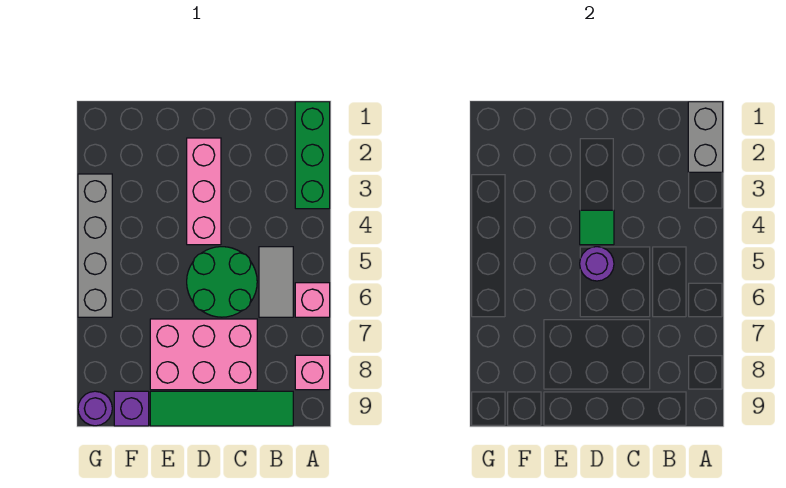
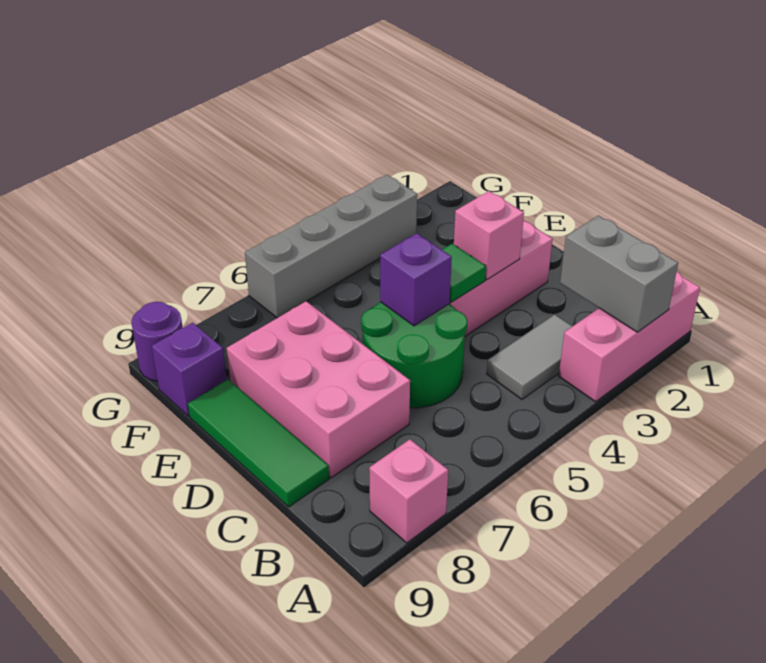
green brick A1:A3 level 1 -> pink brick A1:A3 level 1
grey brick A1:A2 level 2 -> grey brick A2:B2 level 2
pink brick A6 level 1 -> pink brick D3 level 2
grey tile B5:B6 level 1 -> grey tile B3:B4 level 1
green tile B9:E9 level 1 -> green tile C9:E9 level 1
purple round brick D5 level 2 -> purple brick D5 level 2

